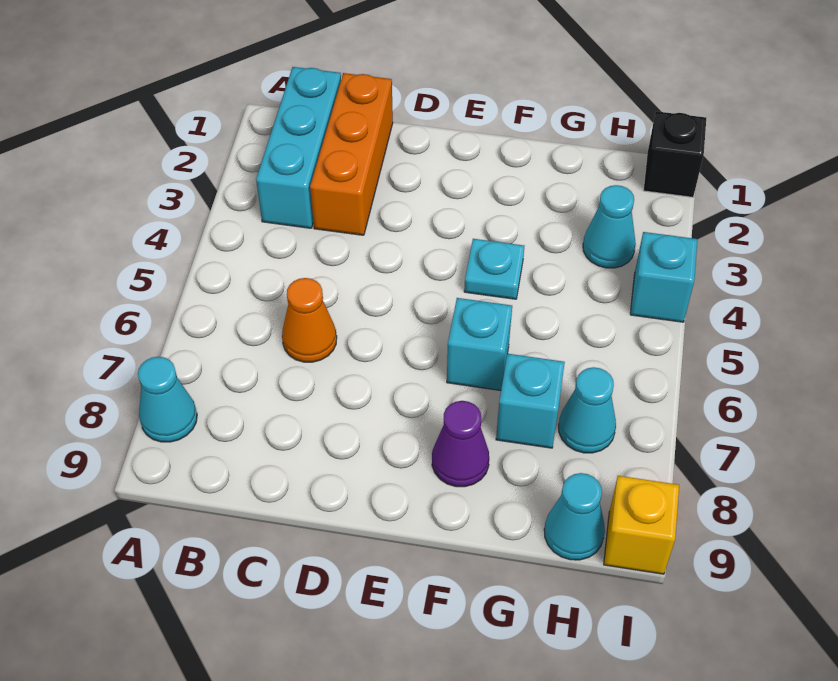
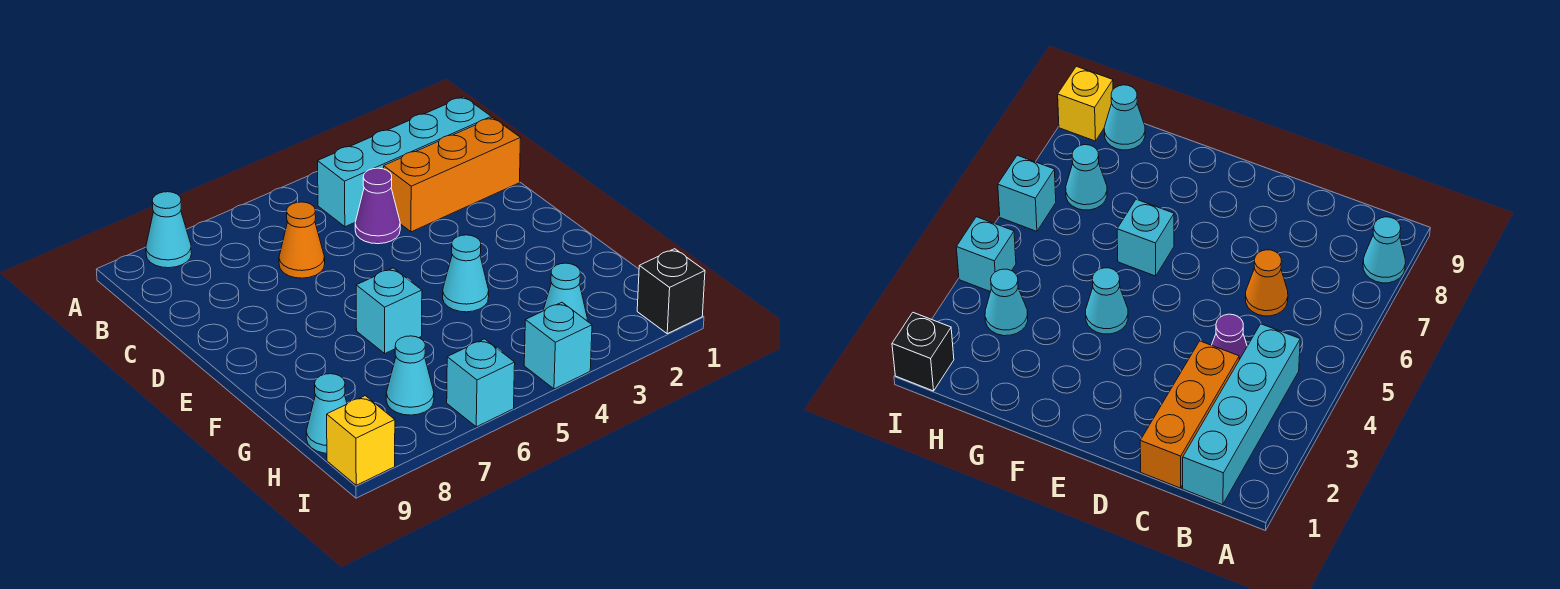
cyan brick B1:B3 level 1 -> cyan brick B1:B4 level 1
cyan plate F4 level 1 -> cyan cone F4 level 1
purple cone F8 level 1 -> purple cone C4 level 1
cyan brick G7 level 1 -> cyan brick I6 level 1

